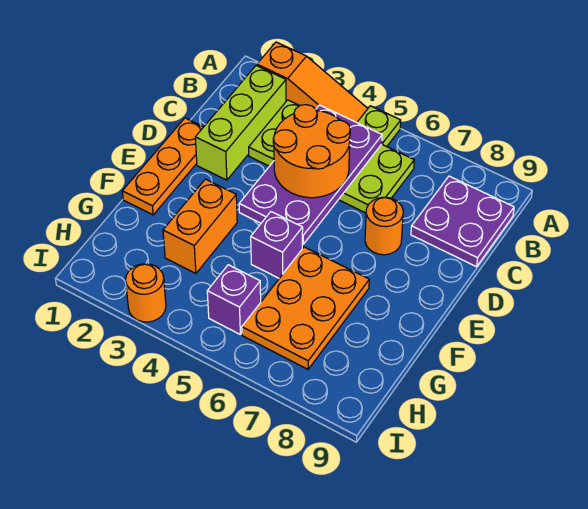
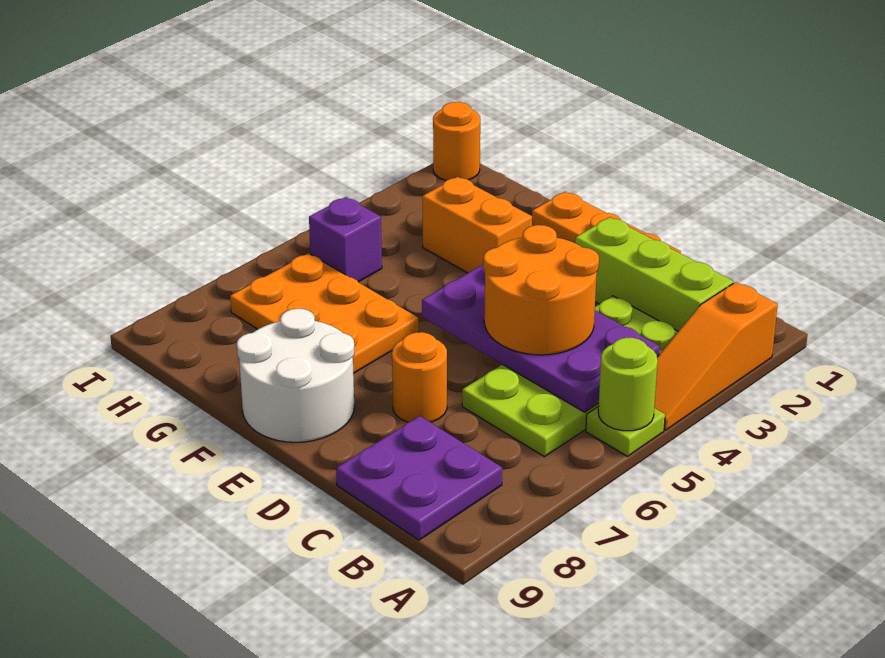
none -> lime round brick A5 level 2
none -> white round brick E8:F9 level 1
purple brick F5 level 1 -> none
orange round brick I3 level 1 -> orange round brick I1 level 1

